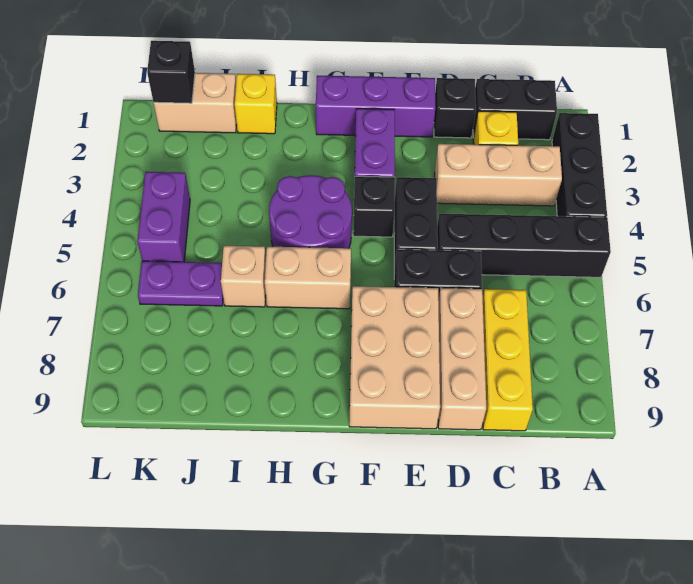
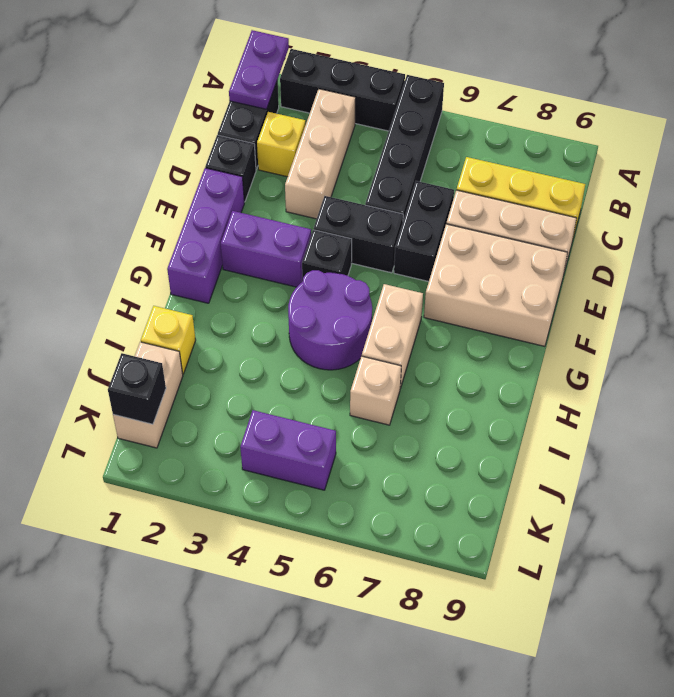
purple plate J6:K6 level 1 -> purple plate A1:B1 level 2

